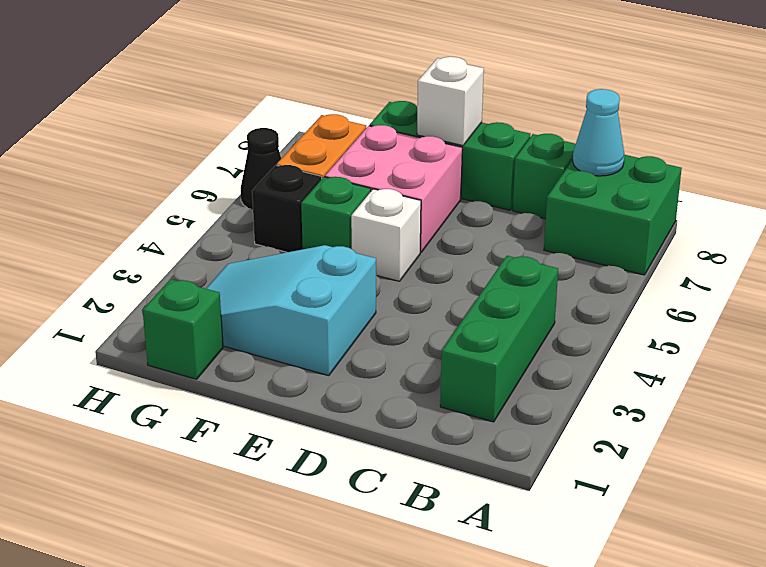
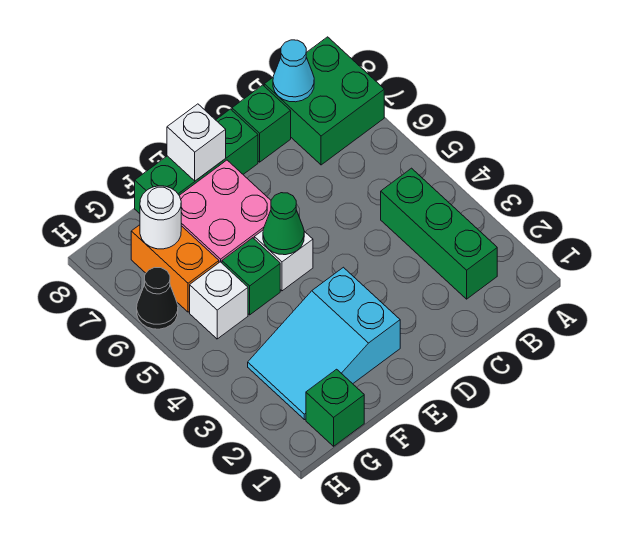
none -> green cone E5 level 2
black brick G5 level 1 -> white brick G5 level 1
none -> white round brick G7 level 2

